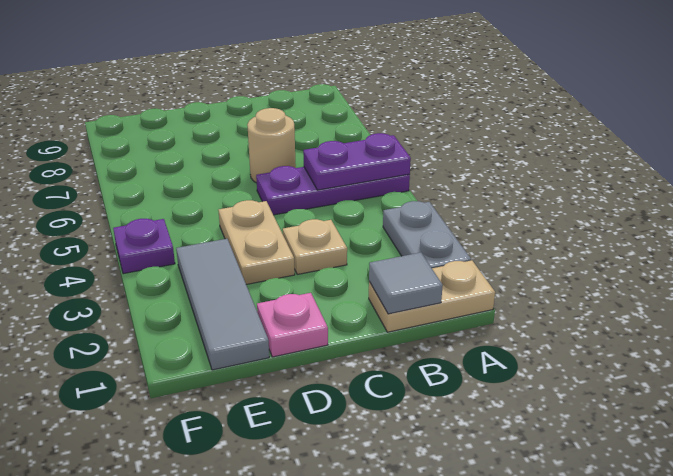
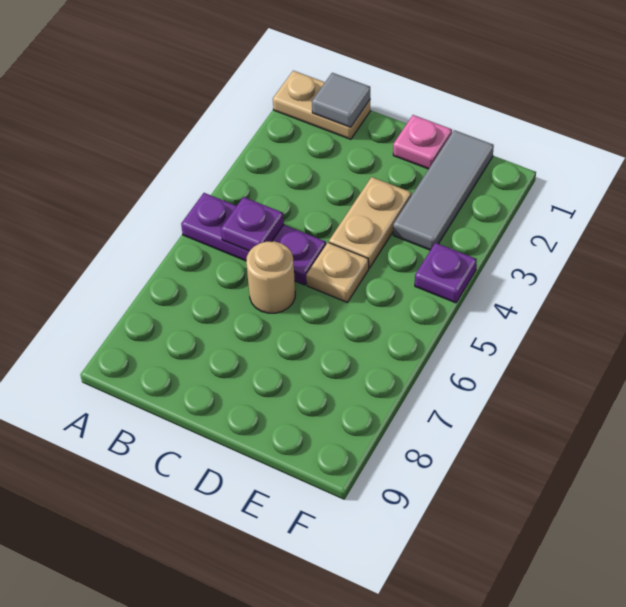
grey plate A2:A3 level 1 -> none
purple plate A5:B5 level 2 -> purple plate B5 level 2
tan plate C3 level 1 -> tan plate D5 level 1

